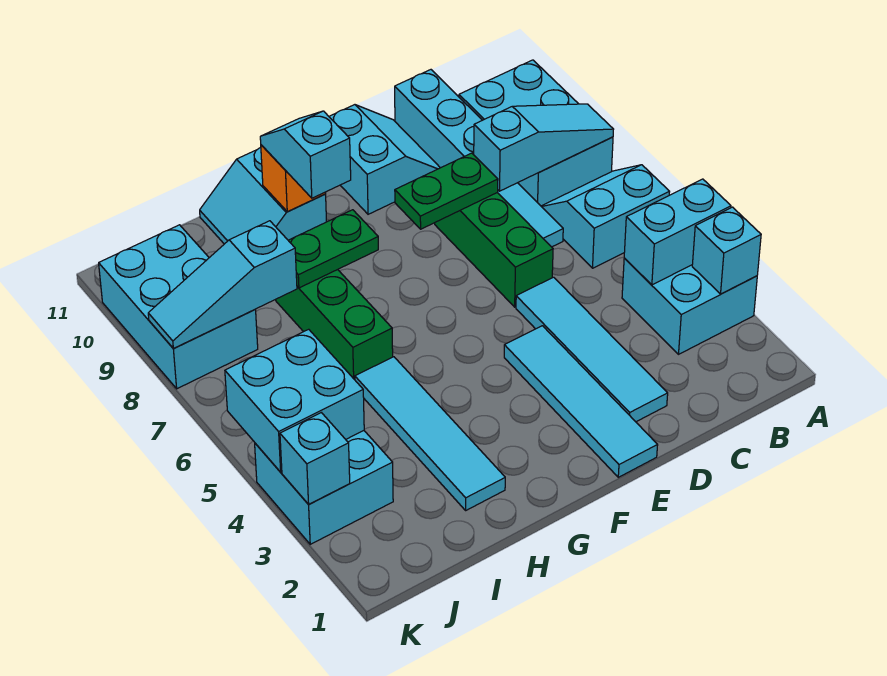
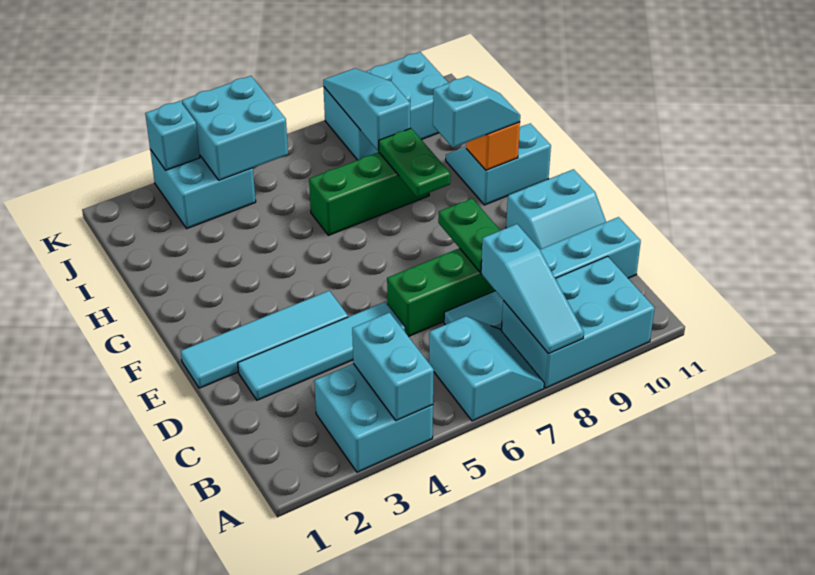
cyan brick A3 level 2 -> none
cyan tile H2:H5 level 1 -> none

